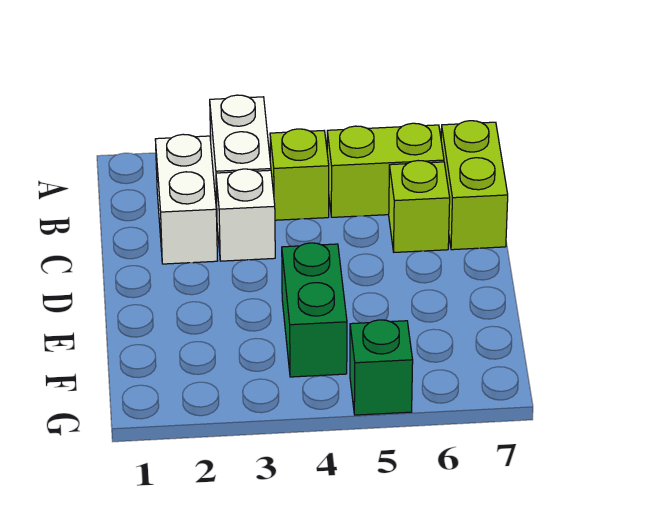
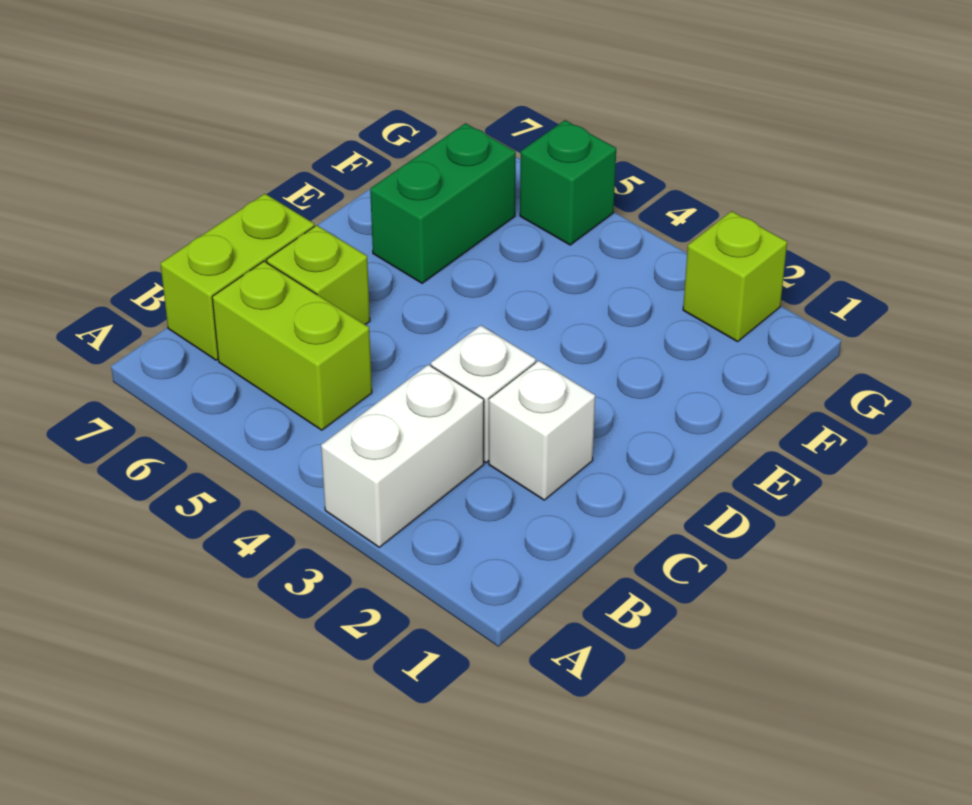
white brick B2:C2 level 1 -> white brick C2 level 1
lime brick B4 level 1 -> lime brick G2 level 1
green brick E4:F4 level 1 -> green brick E6:F6 level 1

